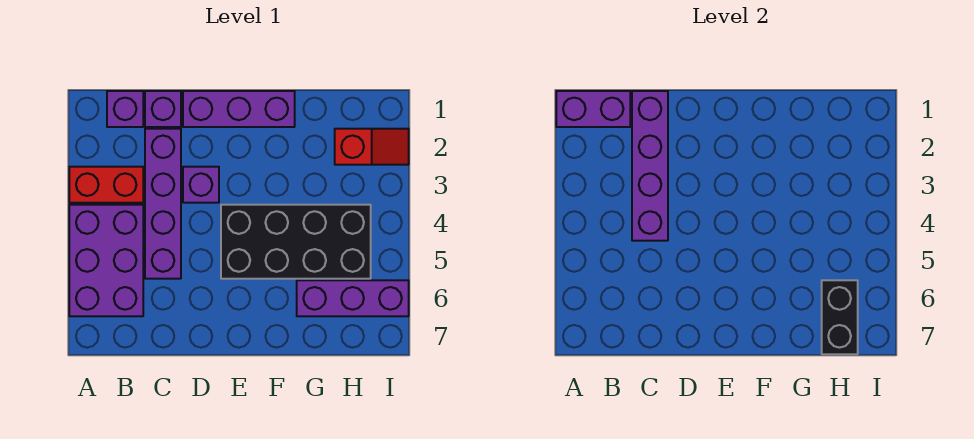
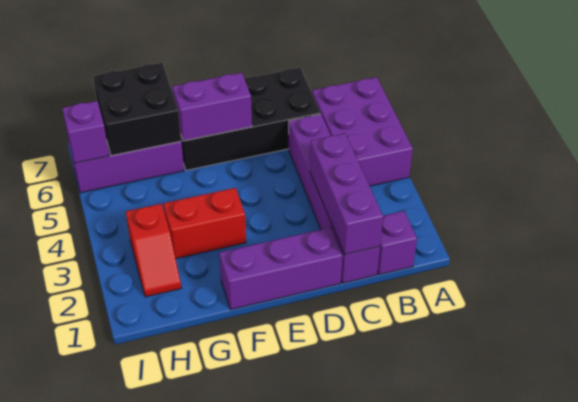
purple brick A1:B1 level 2 -> purple brick E6:F6 level 2
red brick A3:B3 level 1 -> red brick F3:G3 level 1
purple brick C1:C4 level 2 -> purple brick C1:C3 level 2
purple brick D3 level 1 -> purple brick I6 level 2
black brick E4:H5 level 1 -> black brick C6:F7 level 1
red slope H2:I2 level 1 top H -> red slope H2:H3 level 1 top 3
black brick H6:H7 level 2 -> black brick G6:H7 level 2

